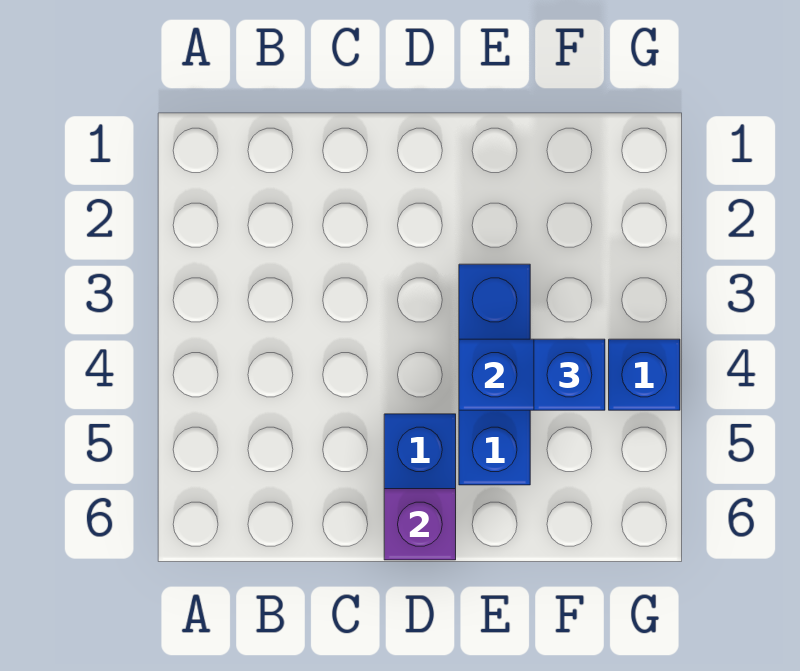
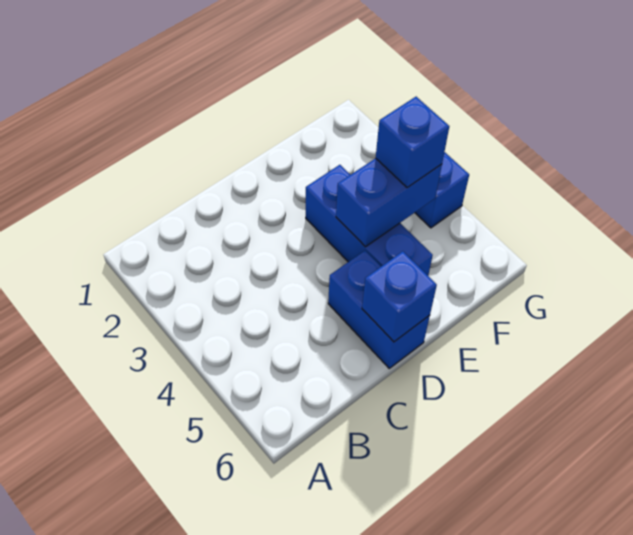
purple brick D6 level 2 -> blue brick D6 level 2

